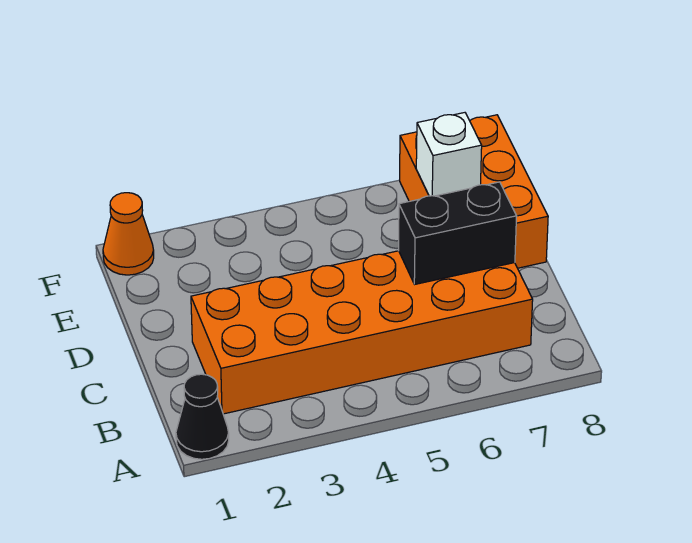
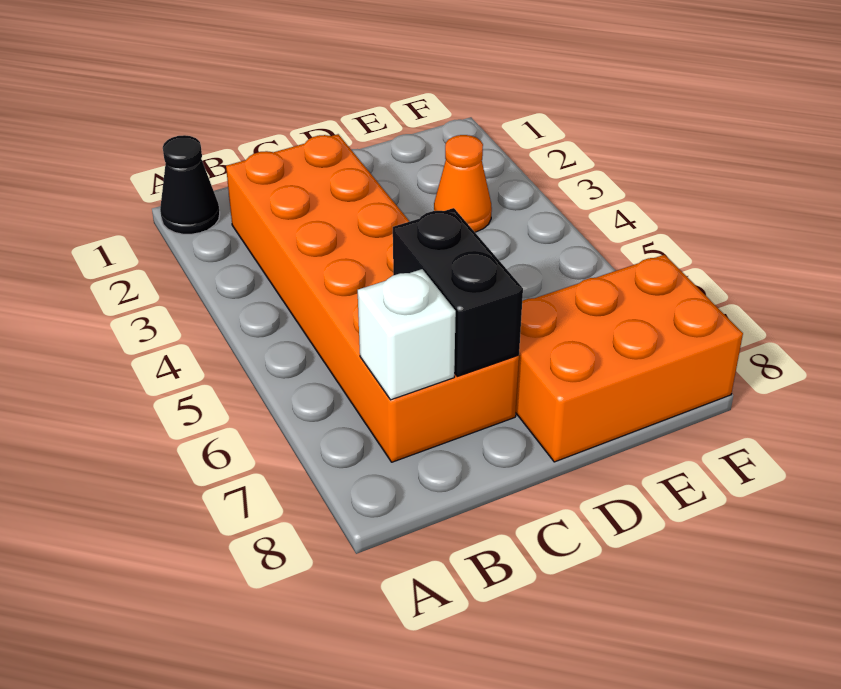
white brick E7 level 2 -> white brick B7 level 2
orange cone F1 level 1 -> orange cone E3 level 1

